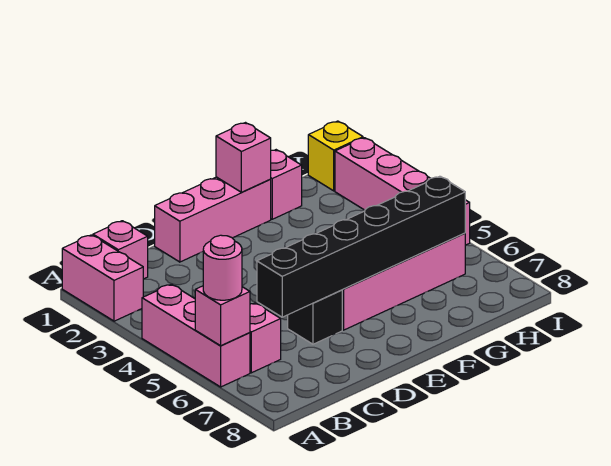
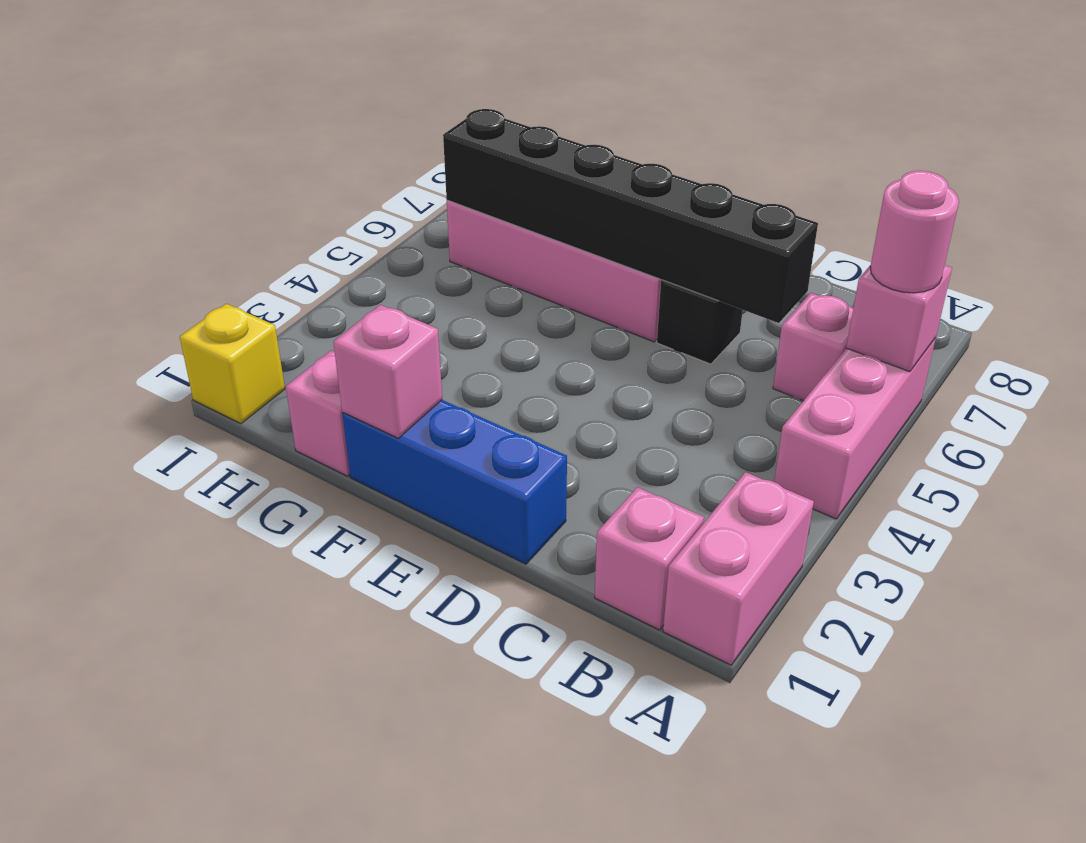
pink brick D1:F1 level 1 -> blue brick D1:F1 level 1
pink brick I2:I5 level 1 -> none

